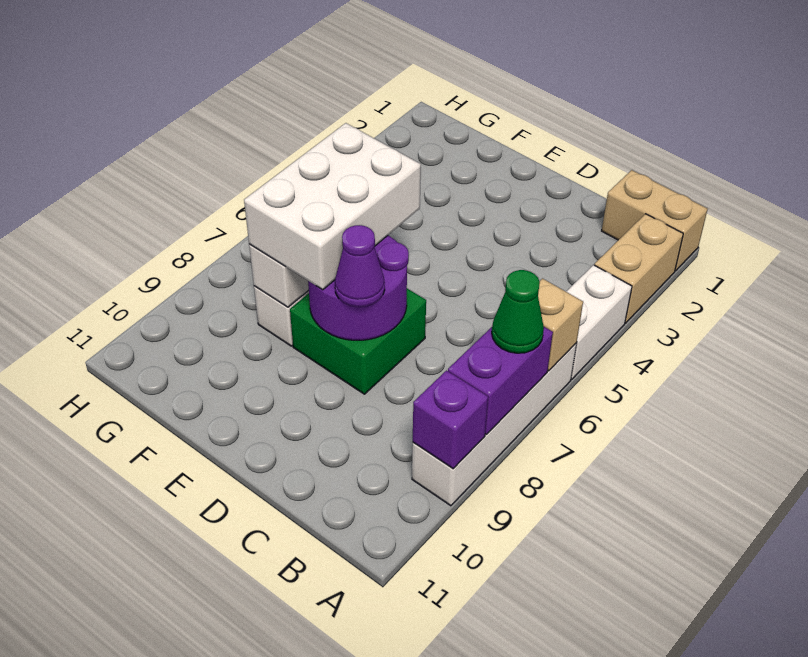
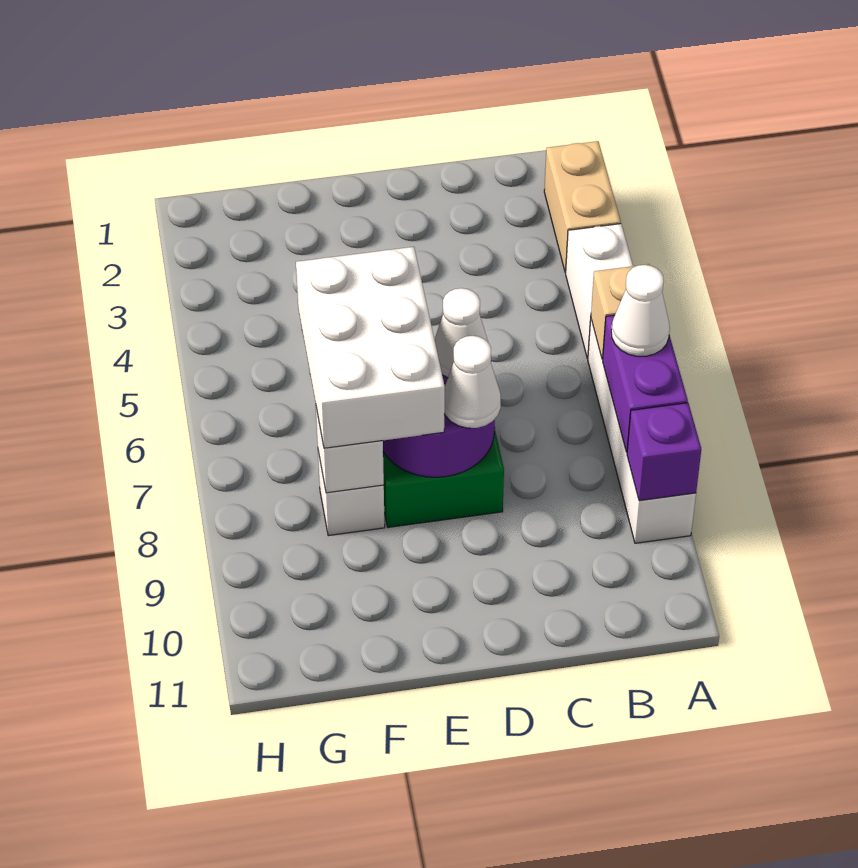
tan brick A1:B1 level 1 -> none
green cone A7 level 3 -> white cone A7 level 3
none -> white cone D7 level 3
purple cone D8 level 3 -> white cone D8 level 3

